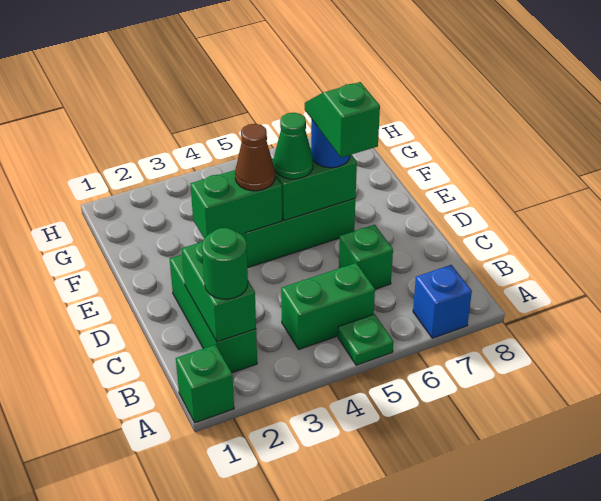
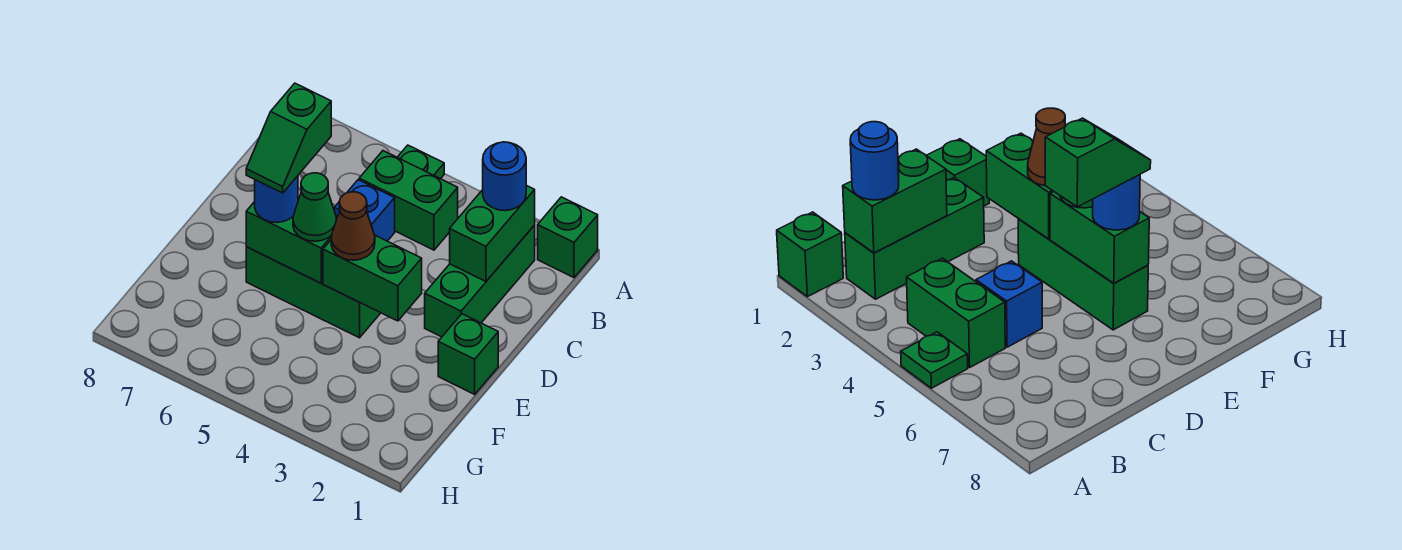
blue brick A7 level 1 -> blue brick C5 level 1
green round brick B2 level 3 -> blue round brick B2 level 3
green brick C6 level 1 -> green brick E1 level 1

